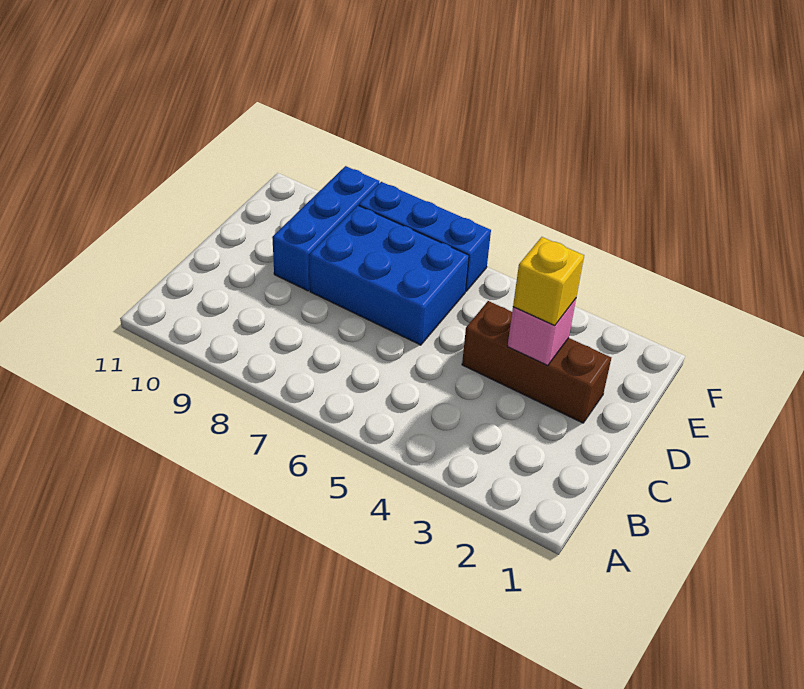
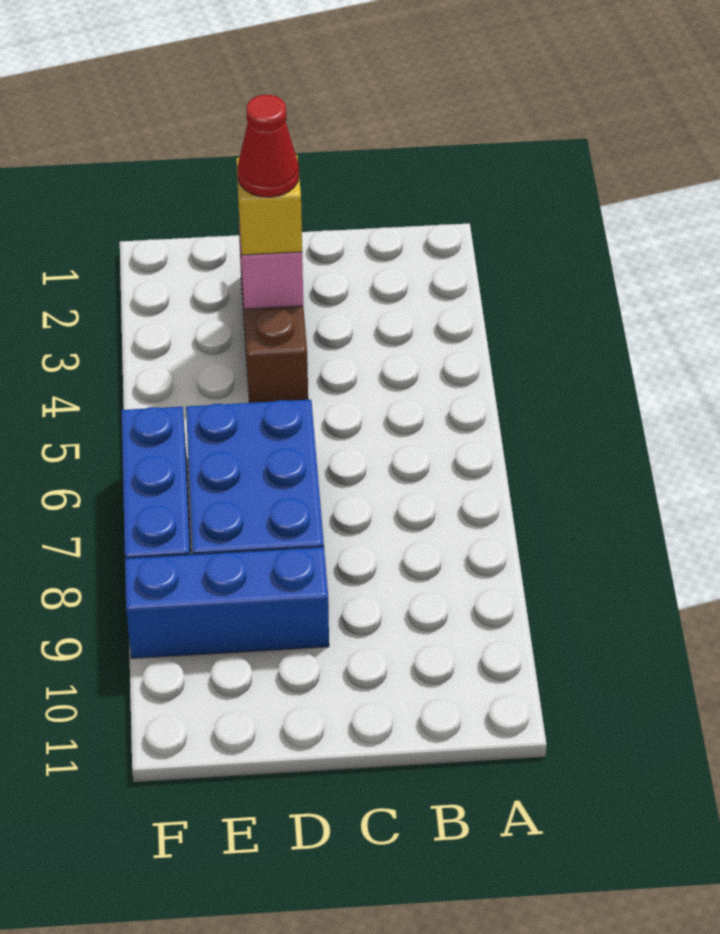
none -> red cone D3 level 4

